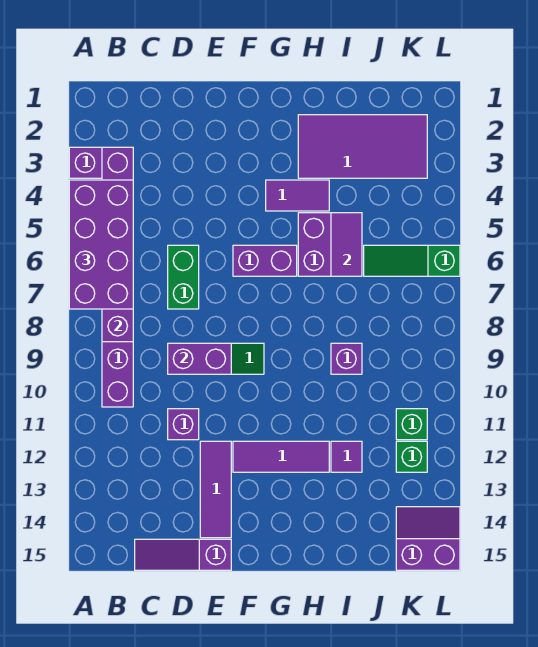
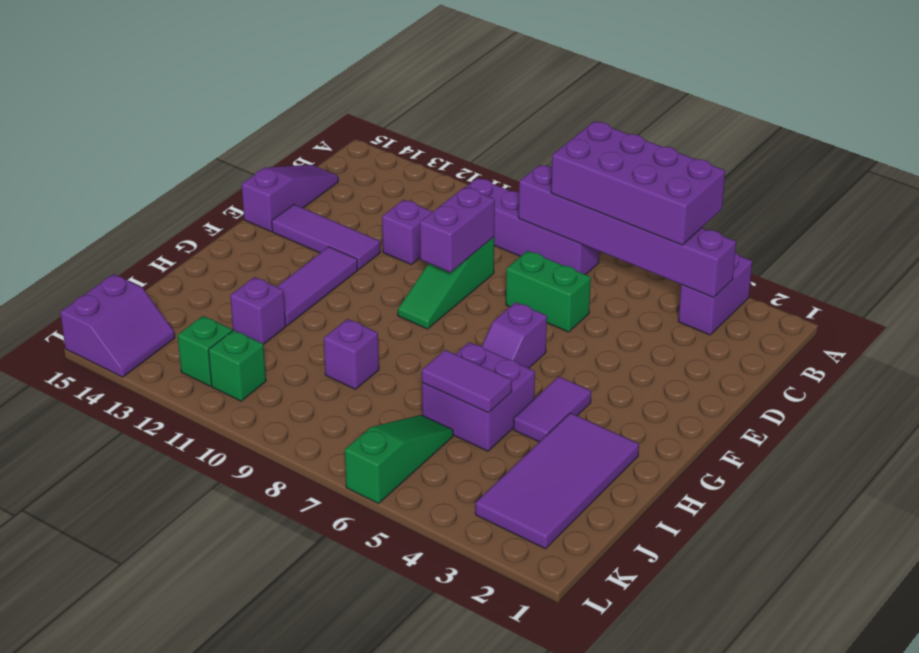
purple brick F6:G6 level 1 -> purple slope F6:G6 level 1 top F
purple tile I12 level 1 -> purple brick I12 level 1

